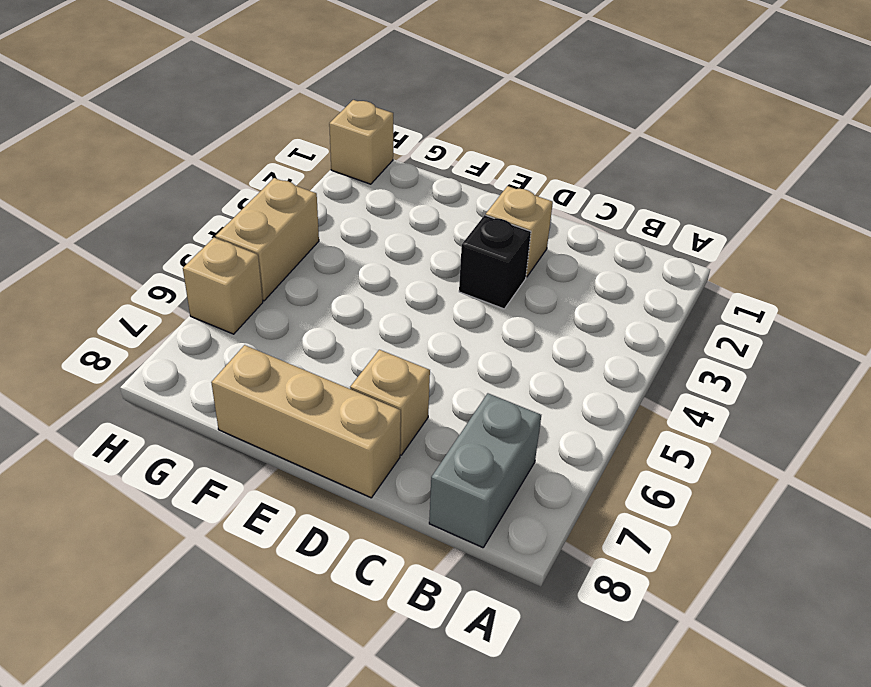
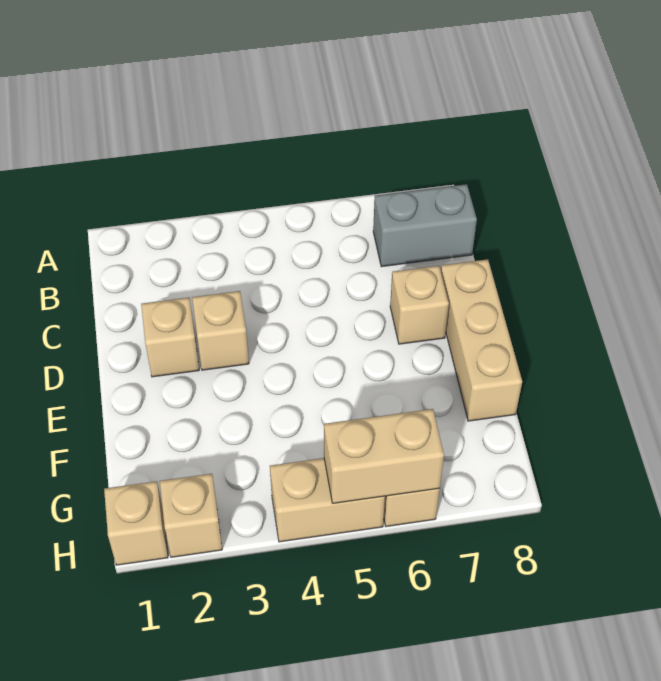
black brick D3 level 1 -> tan brick D3 level 1
none -> tan brick H2 level 1
none -> tan brick H5:H6 level 2

